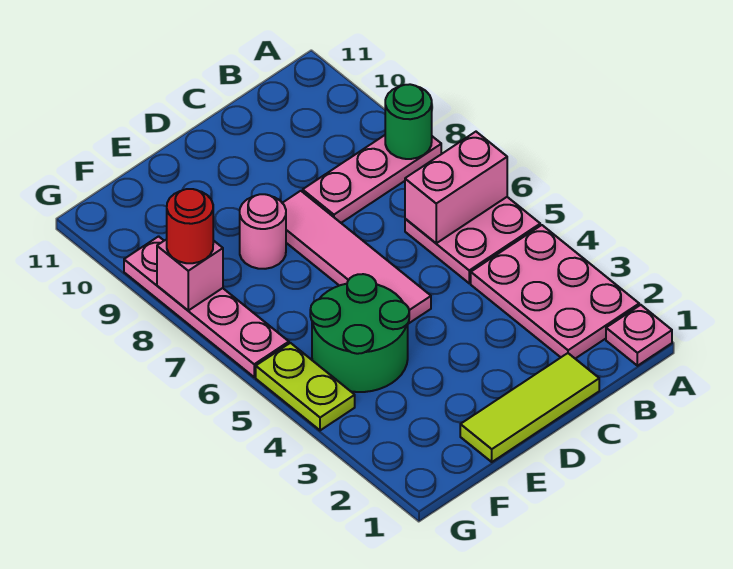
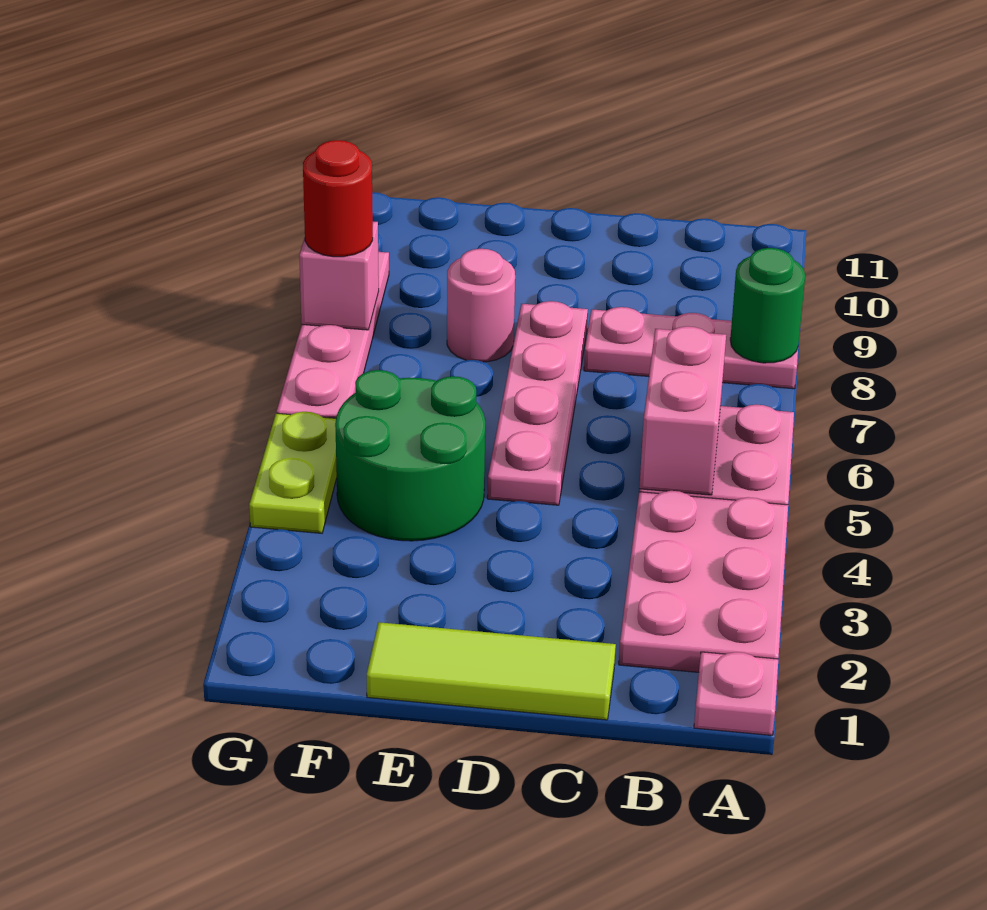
pink brick A6:B6 level 2 -> pink brick B5:B6 level 2
pink tile D5:D8 level 1 -> pink plate D5:D8 level 1

